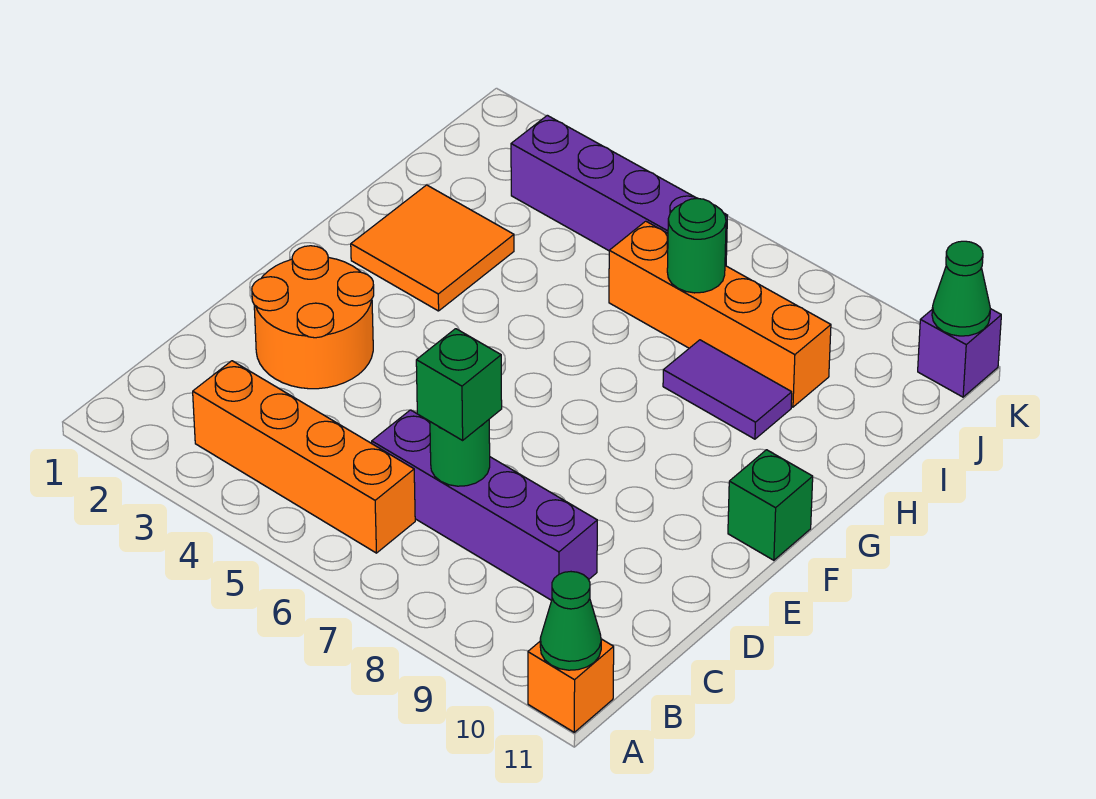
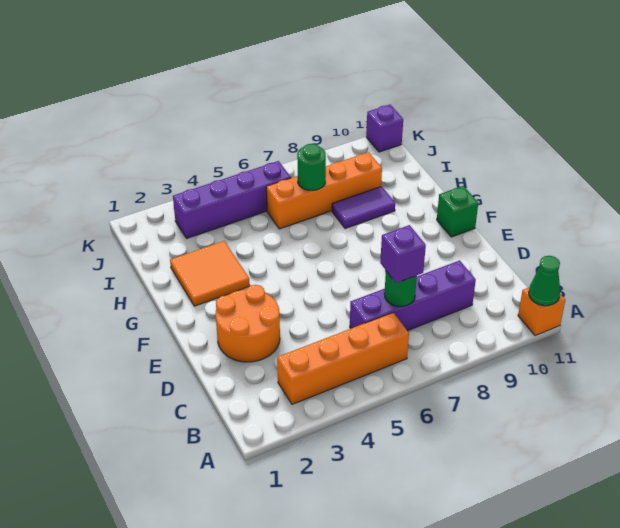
green brick C7 level 3 -> purple brick C7 level 3
green cone K11 level 2 -> none

